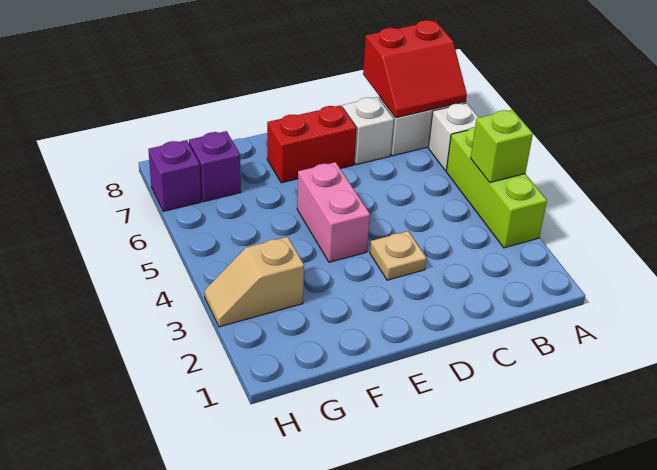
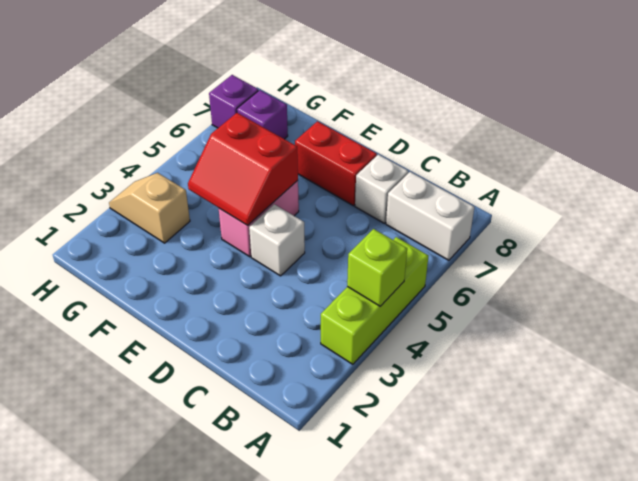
white brick A6 level 1 -> white brick D4 level 1
red slope A7:B8 level 2 top 8 -> red slope E4:F5 level 2 top 5
tan plate D3 level 1 -> none

